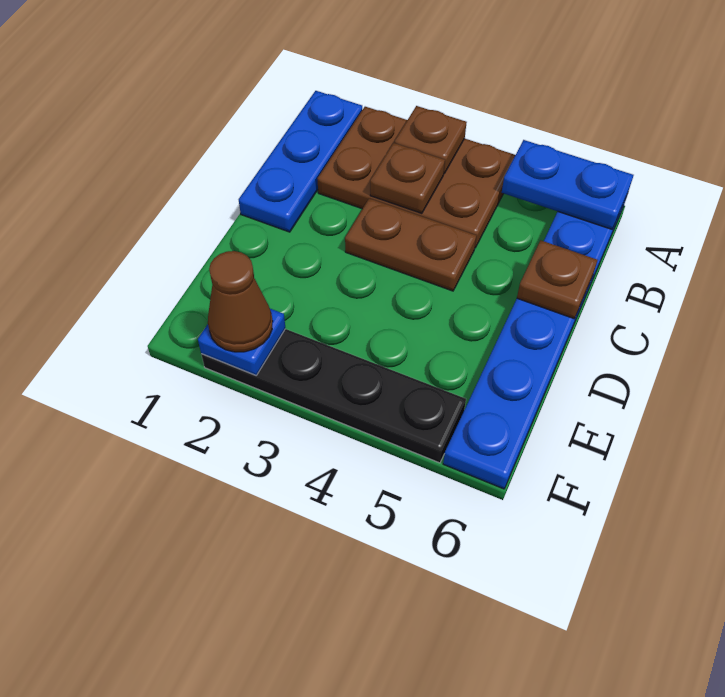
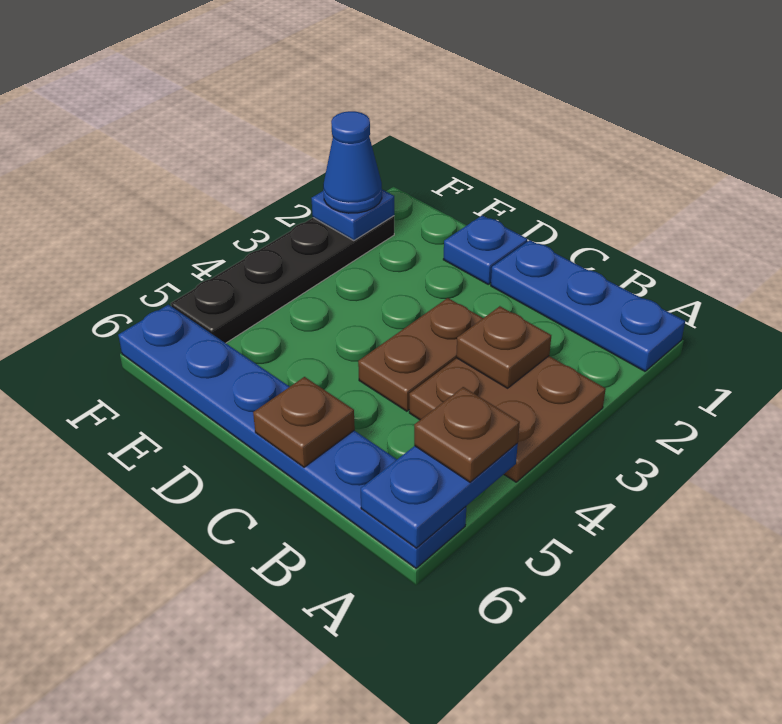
brown plate A2:B4 level 1 -> brown plate A3:B4 level 1
brown plate A3 level 2 -> brown plate A5 level 3
none -> blue plate D1 level 1
brown cone F2 level 3 -> blue cone F2 level 3

